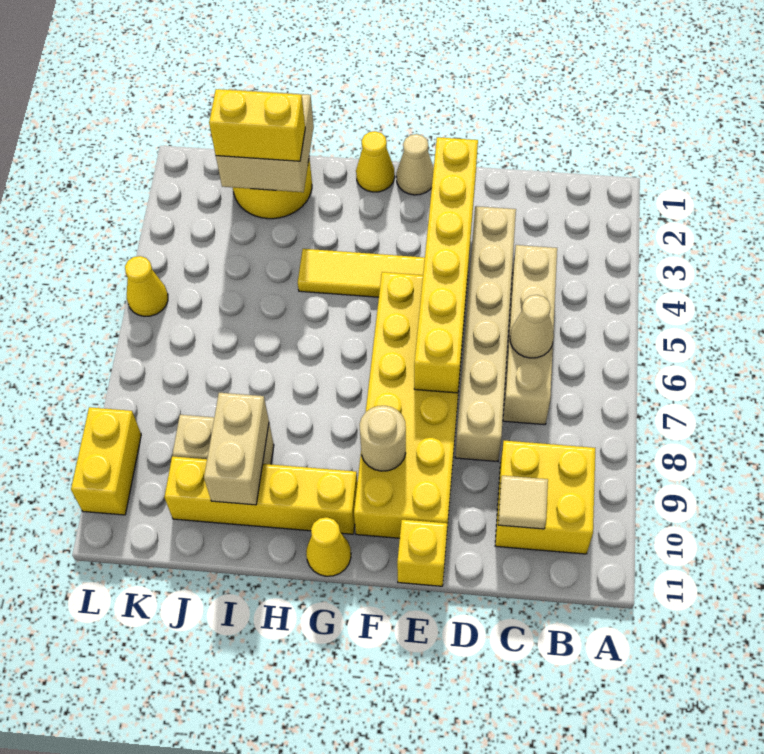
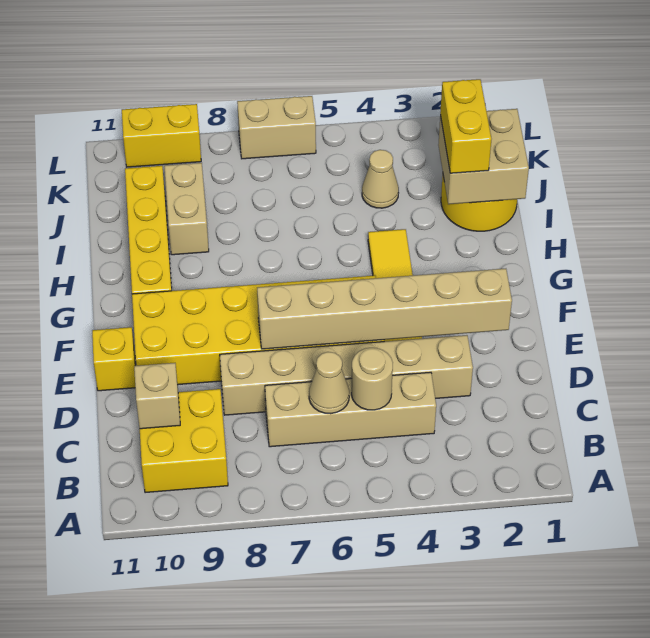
tan tile C10 level 2 -> tan brick C10 level 2
yellow brick E2:E7 level 2 -> tan brick E2:E7 level 2
tan cone F1 level 1 -> tan cone J4 level 1
tan round brick F9 level 2 -> tan round brick C5 level 2
yellow cone G1 level 1 -> none
yellow cone G11 level 1 -> none
tan brick I9:I10 level 2 -> tan brick L6:L7 level 1
yellow cone L5 level 1 -> none

